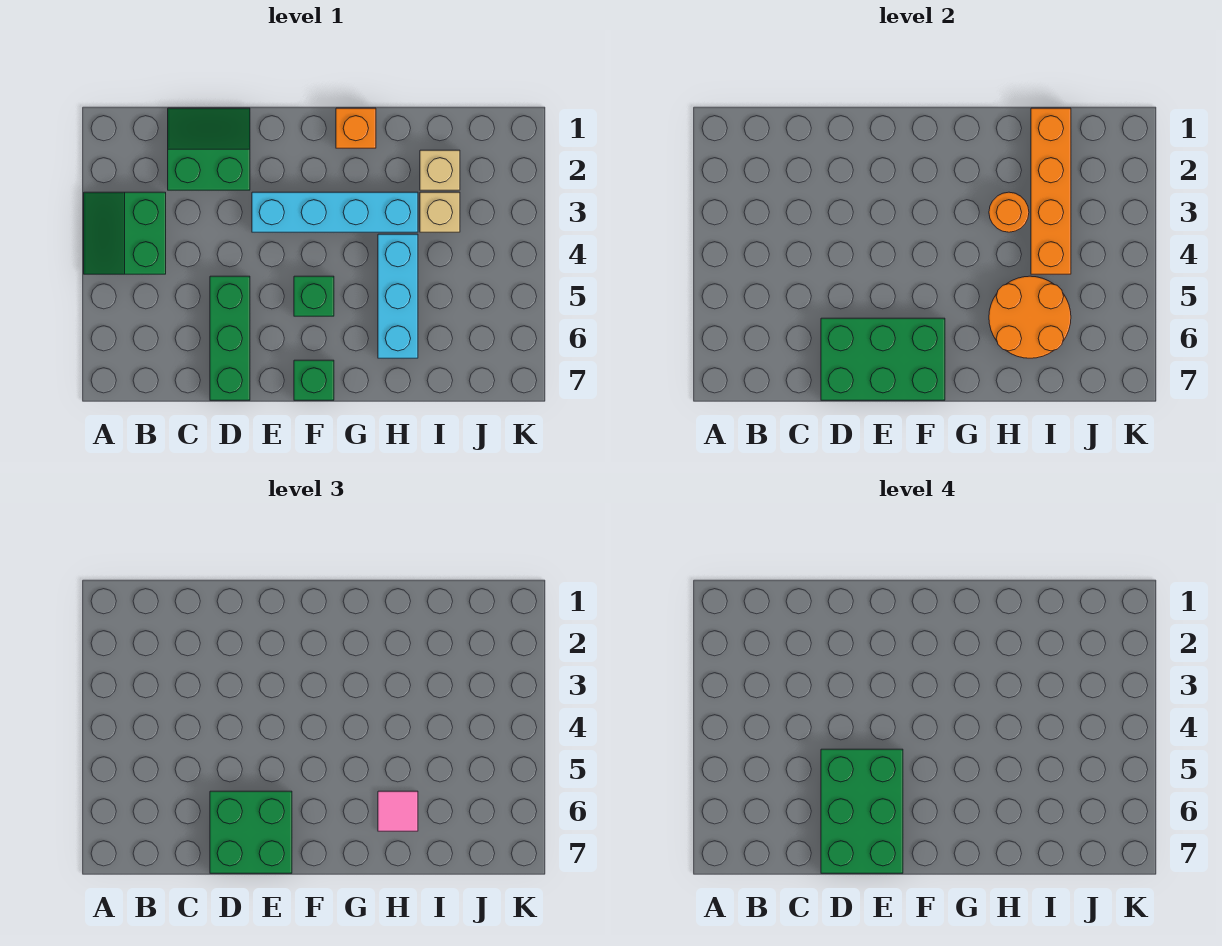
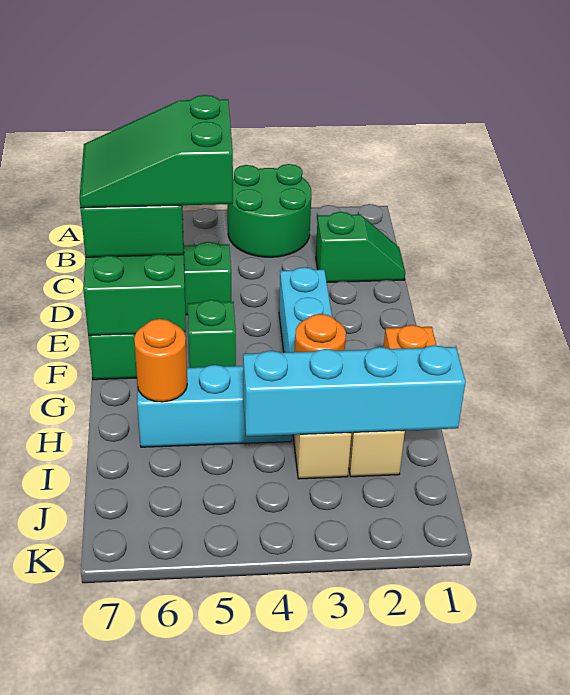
green slope A3:B4 level 1 top B -> green round brick A3:B4 level 1
green slope C1:D2 level 1 top 2 -> green slope C1:C2 level 1 top 2
green brick D5:E7 level 4 -> green slope D5:E7 level 4 top 5
orange round brick H5:I6 level 2 -> orange round brick H6 level 2
pink tile H6 level 3 -> none
orange brick I1:I4 level 2 -> cyan brick I1:I4 level 2

